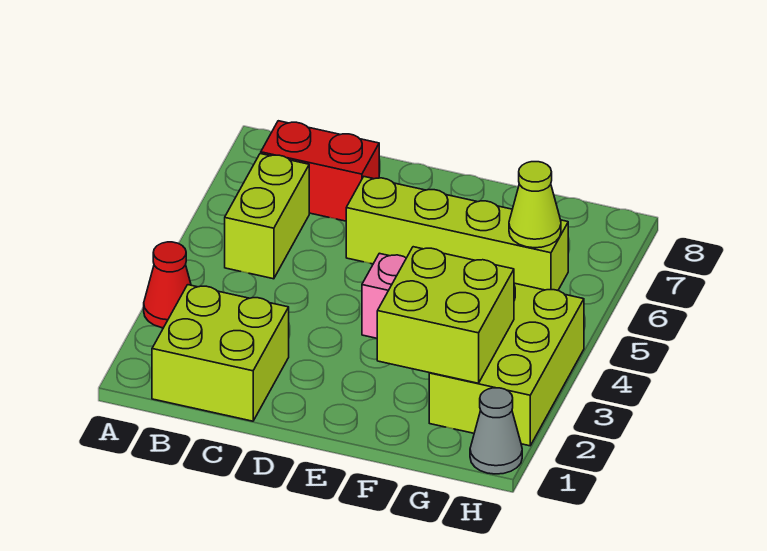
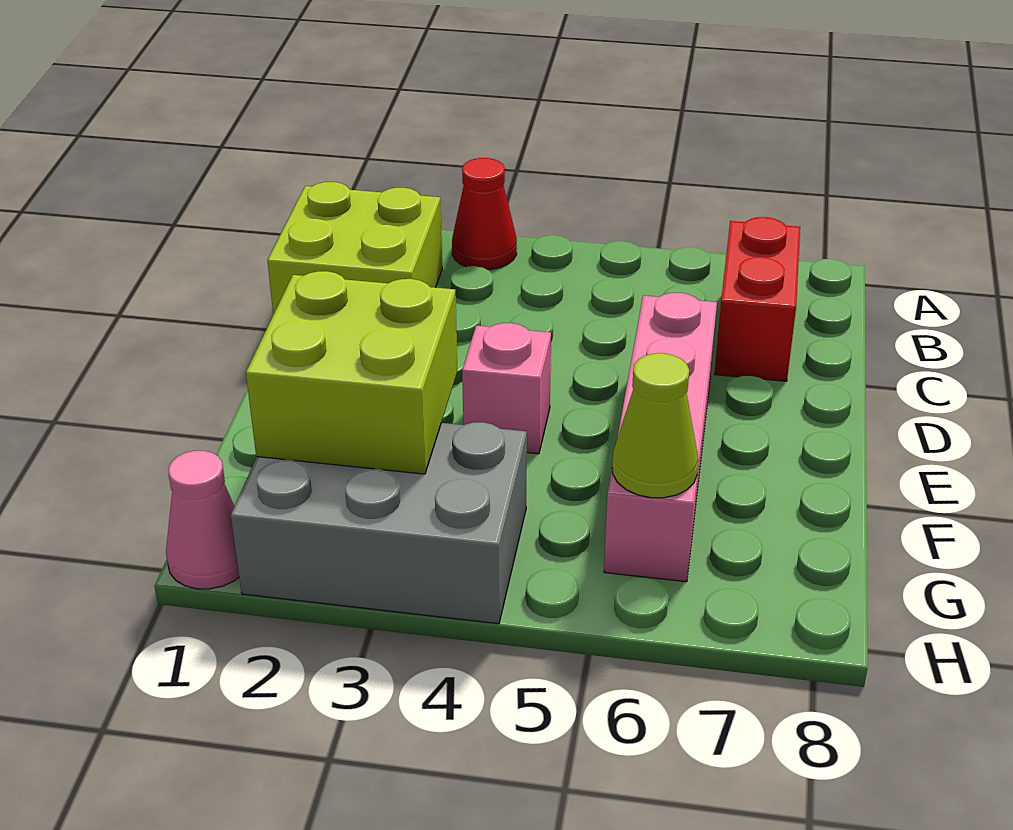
lime brick B5:B6 level 1 -> none
lime brick D6:G6 level 1 -> pink brick D6:G6 level 1
lime brick G2:H4 level 1 -> grey brick G2:H4 level 1
grey cone H1 level 1 -> pink cone H1 level 1

